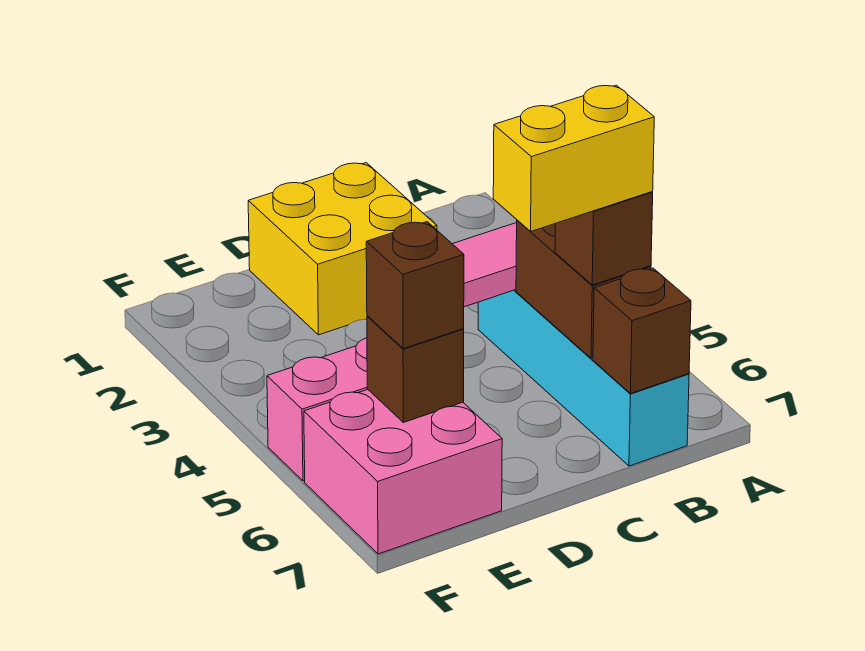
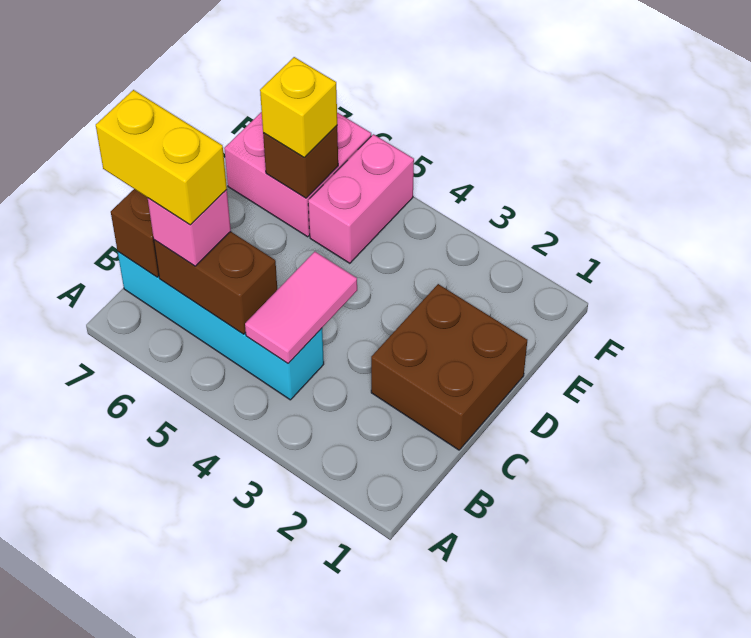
brown brick B6 level 3 -> pink brick B6 level 3
yellow brick B6:C6 level 4 -> yellow brick B6:B7 level 4
yellow brick C1:D2 level 1 -> brown brick C1:D2 level 1
brown brick E6 level 3 -> yellow brick E6 level 3

